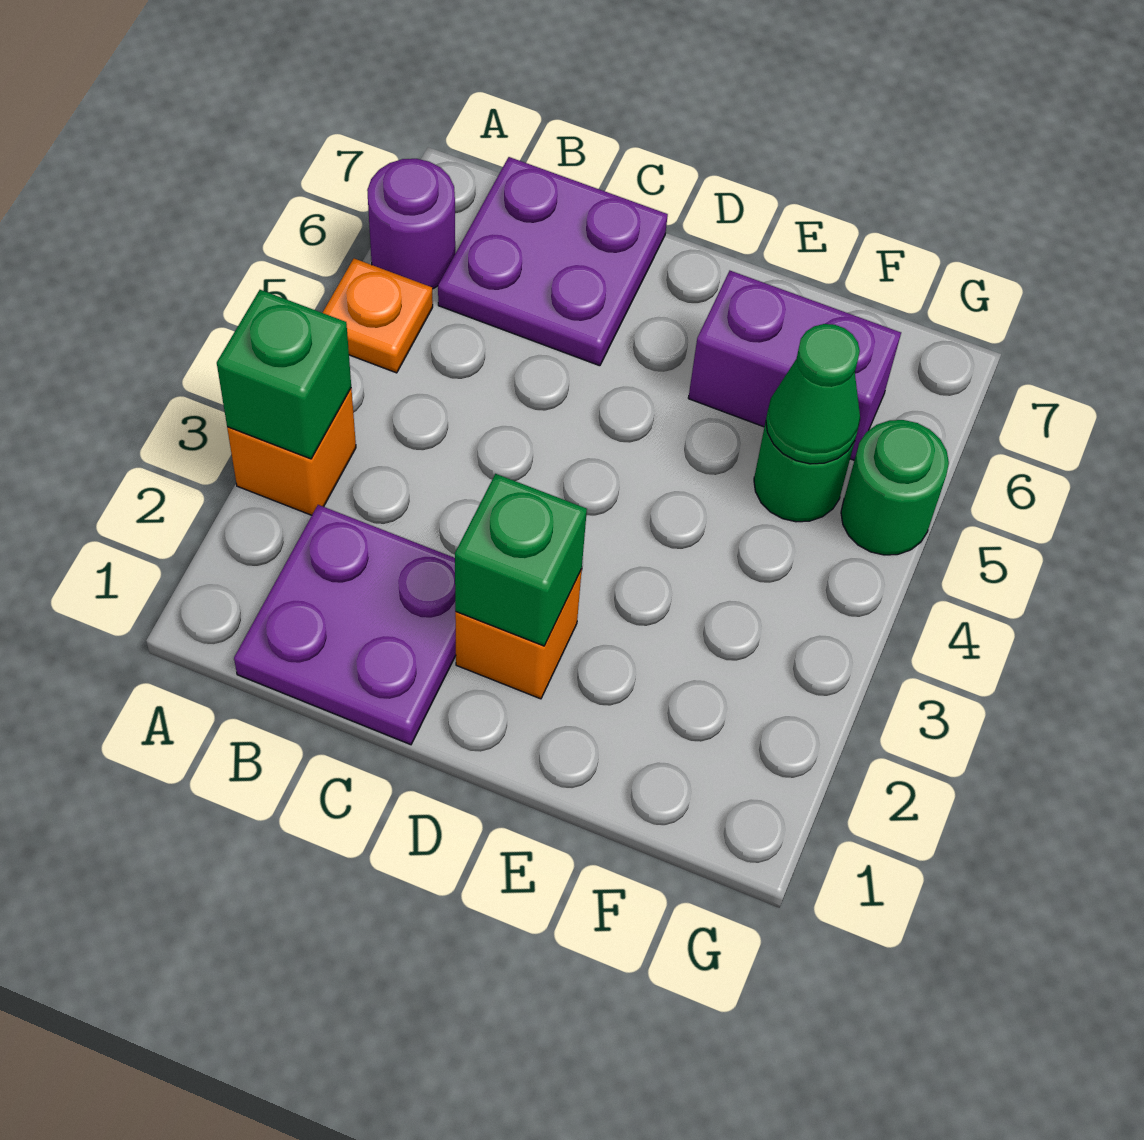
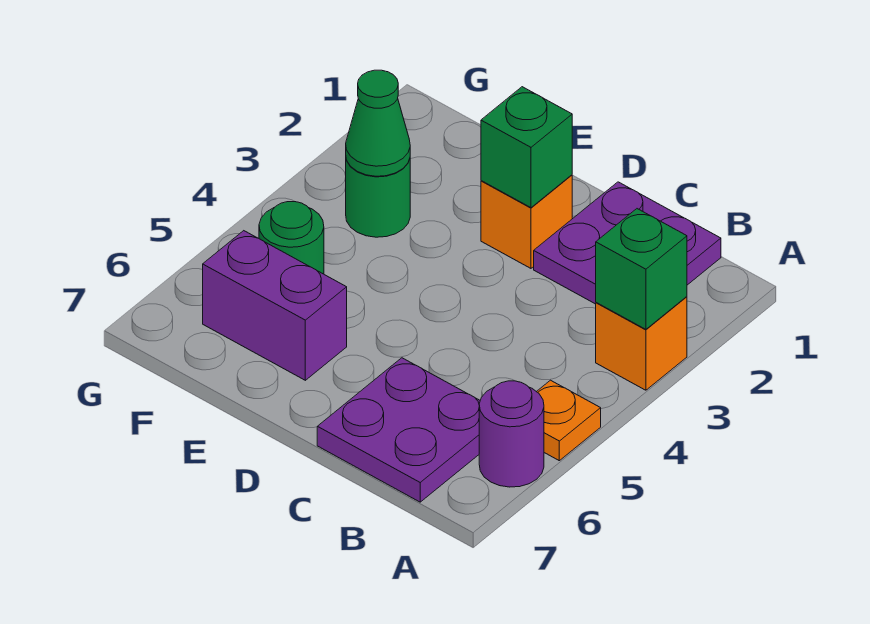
green cone F5 level 2 -> green cone F3 level 2
green round brick G5 level 1 -> green round brick F3 level 1

